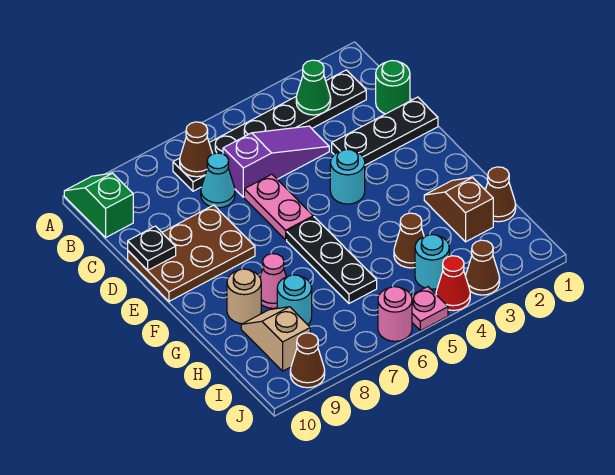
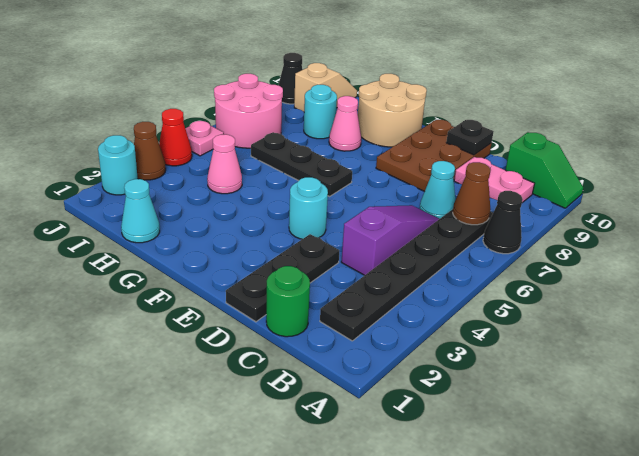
none -> black cone A7 level 1
green cone B3 level 2 -> none
purple slope C4:C6 level 1 top 6 -> purple slope C4:C6 level 1 top 4
pink plate D6:E6 level 1 -> pink plate B9:C9 level 1
brown slope G2:H2 level 1 top H -> none
tan round brick G9 level 1 -> tan round brick F9:G10 level 1
brown cone H1 level 1 -> cyan cone H1 level 1
brown cone H4 level 1 -> pink cone H4 level 1
tan slope H9:I9 level 1 top I -> tan slope I9:I10 level 1 top 9
cyan round brick I4 level 1 -> cyan round brick J2 level 1
pink round brick J6 level 1 -> pink round brick I6:J7 level 1
brown cone J9 level 1 -> black cone J9 level 1

